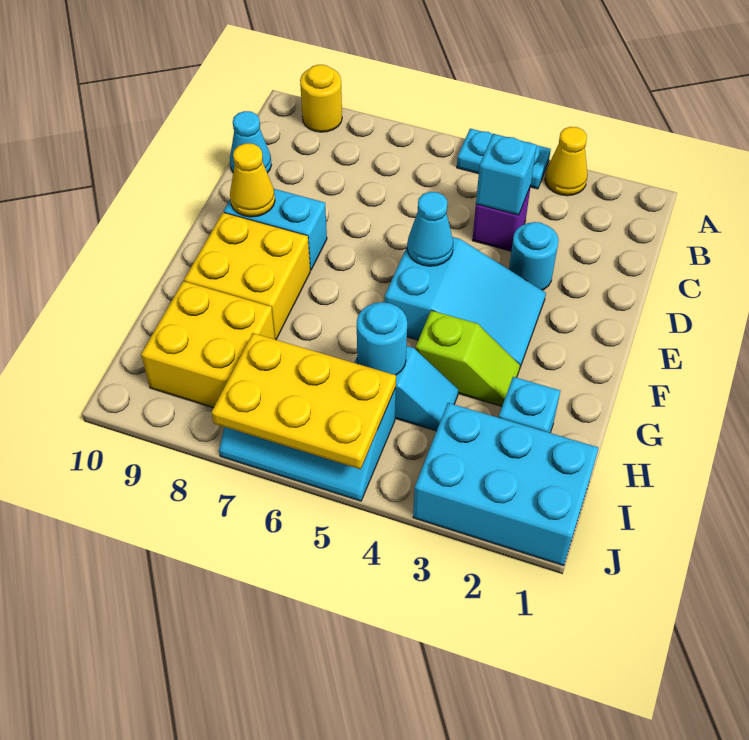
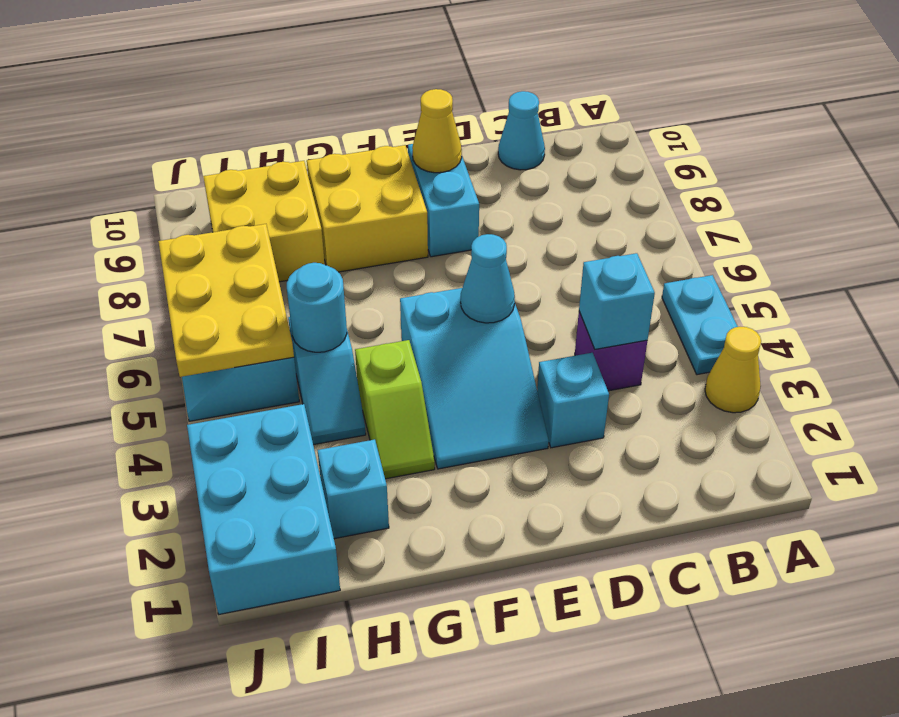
yellow round brick A9 level 1 -> none
cyan round brick D3 level 1 -> cyan brick D3 level 1

